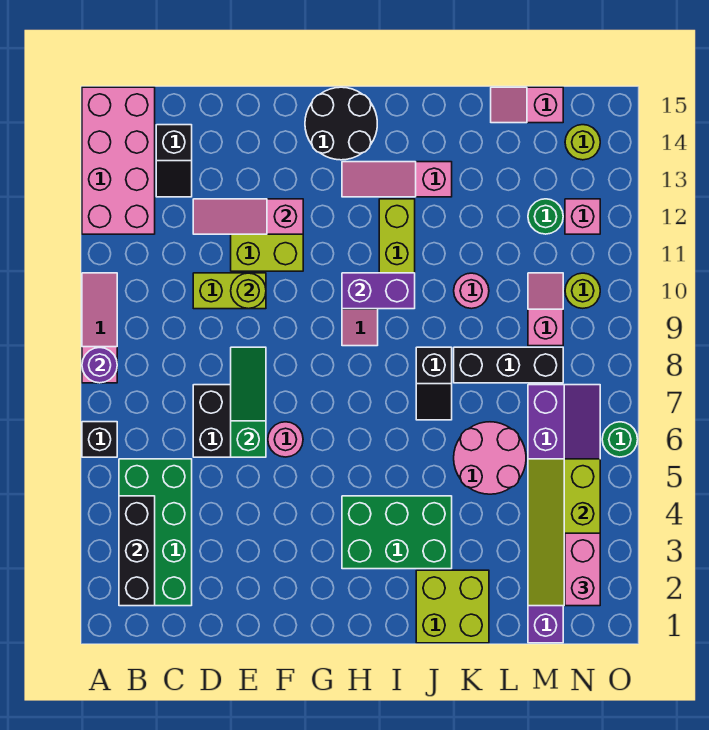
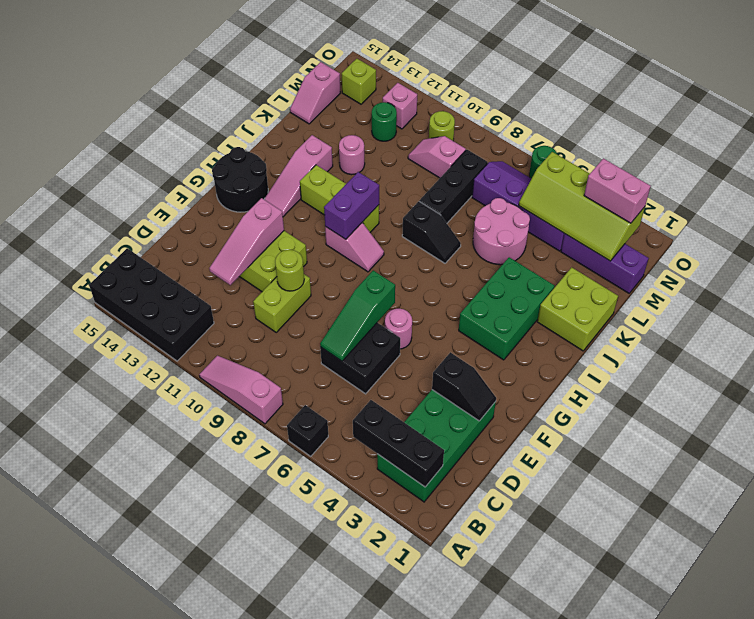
purple round brick A8 level 2 -> none
pink brick A12:B15 level 1 -> black brick A12:B15 level 1
green brick B2:C5 level 1 -> green brick B2:E3 level 1
black slope C13:C14 level 1 top 14 -> black slope E2:E3 level 2 top 3
green slope E6:E8 level 2 top 6 -> green slope D7:F7 level 2 top F
pink round brick K10 level 1 -> pink round brick K12 level 1
lime round brick N14 level 1 -> lime brick N14 level 1

